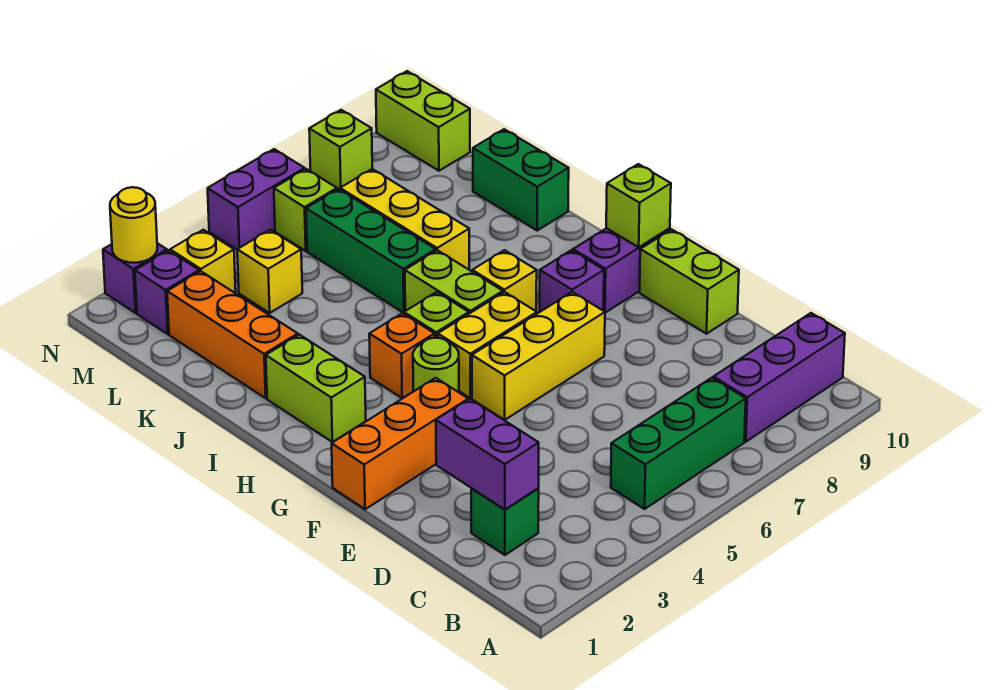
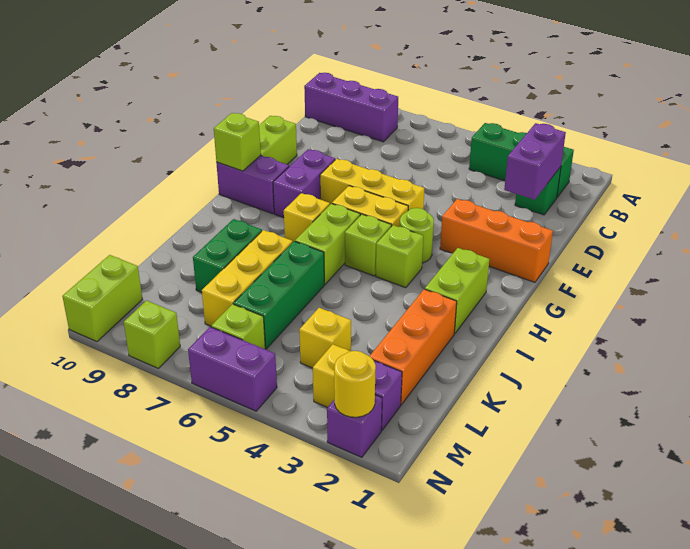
green brick B5:B7 level 1 -> green brick B2:B4 level 1
purple brick G8 level 1 -> purple brick F8:G8 level 1
orange brick H4 level 1 -> lime brick H4 level 1
green brick J10:K10 level 1 -> green brick J8:K8 level 1

